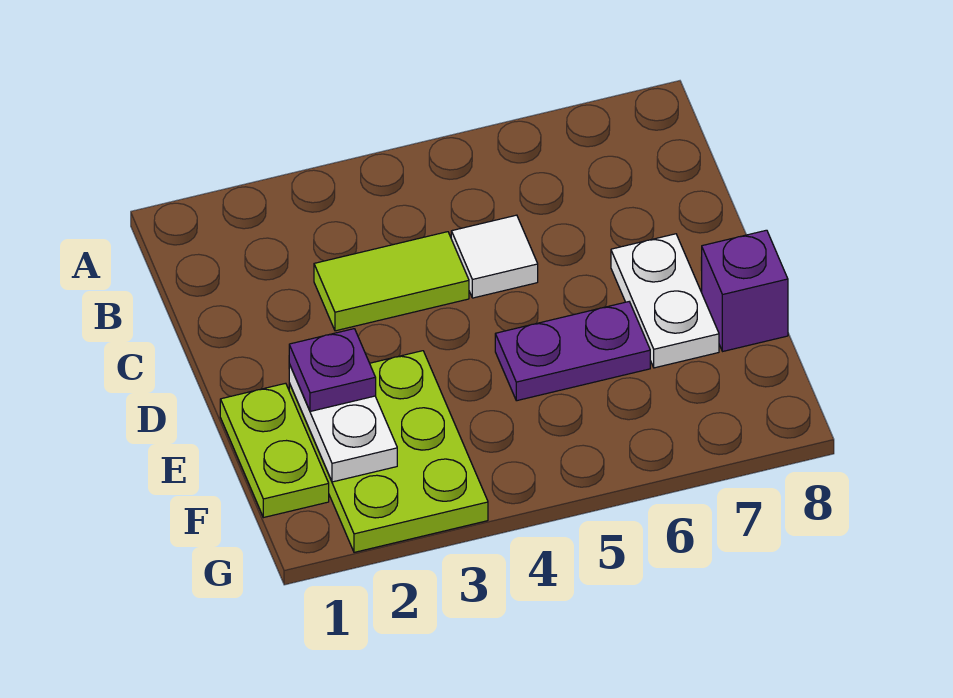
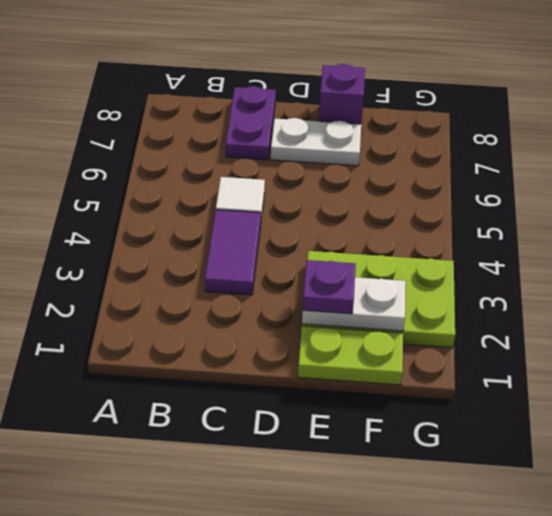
lime tile C3:C4 level 1 -> purple tile C3:C4 level 1
purple plate E5:E6 level 1 -> purple plate C7:C8 level 1

